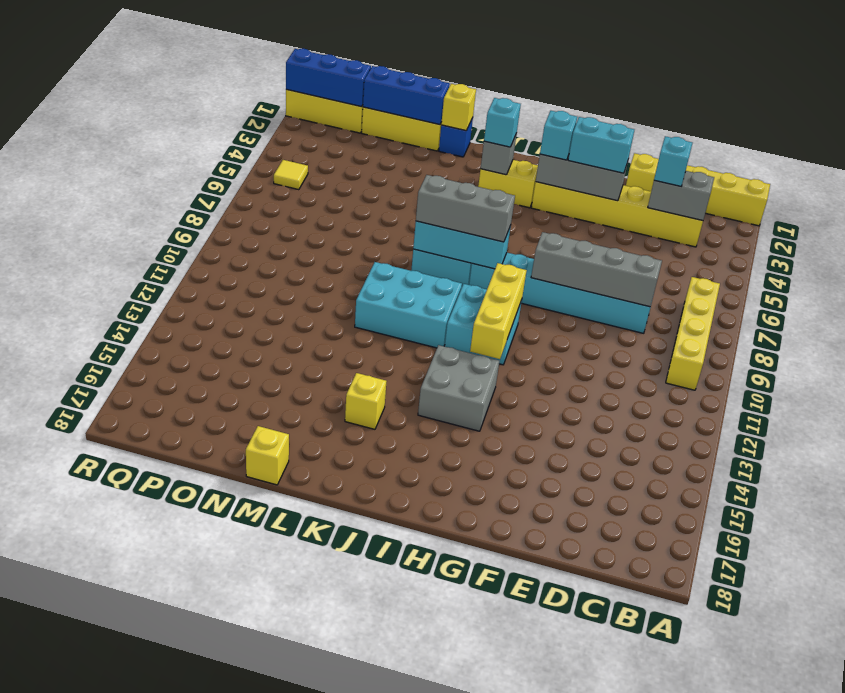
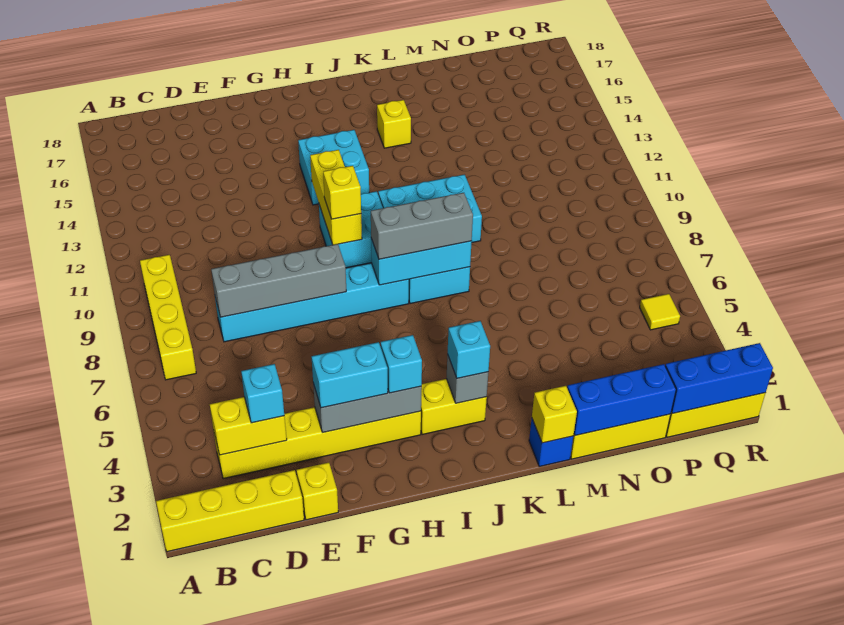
grey brick C3:D3 level 2 -> yellow brick C3:D3 level 2
grey brick H13:I14 level 1 -> cyan brick H13:I14 level 1
yellow brick M18 level 1 -> yellow brick H10 level 3

